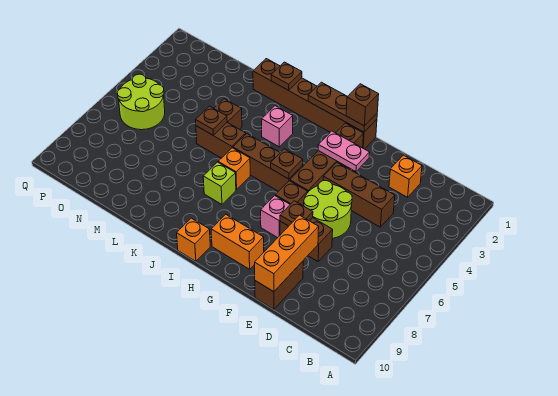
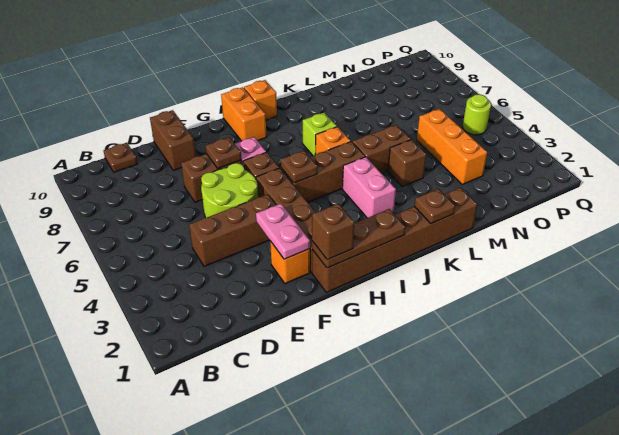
orange brick D2 level 1 -> orange brick F2 level 1
orange brick E8:E10 level 2 -> orange brick N3:N5 level 1
pink plate F3:G3 level 2 -> pink plate F2:F3 level 2
orange brick G9:H9 level 1 -> orange brick H9:H10 level 1
pink brick J3 level 1 -> pink brick J3:J4 level 1
brown plate L5 level 2 -> brown plate C10 level 1
lime round brick O5:P6 level 1 -> lime round brick P5 level 1

